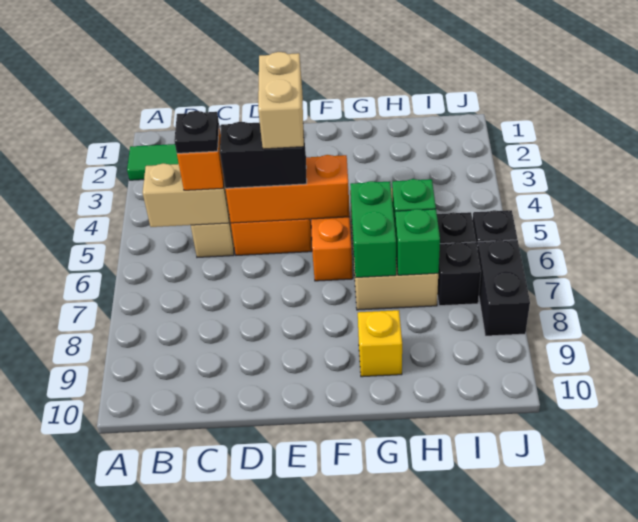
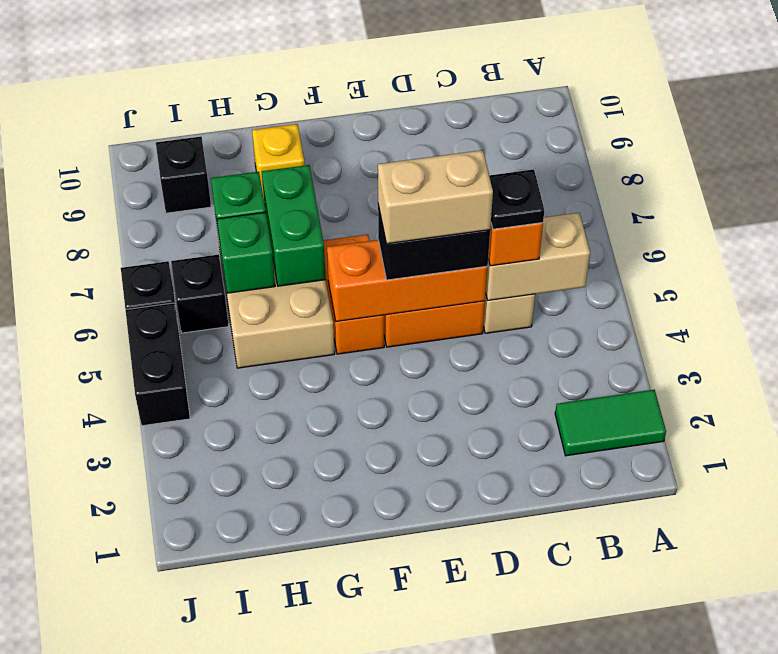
tan brick E4:E5 level 4 -> tan brick D5:E5 level 4
black brick I7 level 1 -> black brick I9 level 1
black brick J7:J8 level 1 -> black brick J4:J5 level 1

